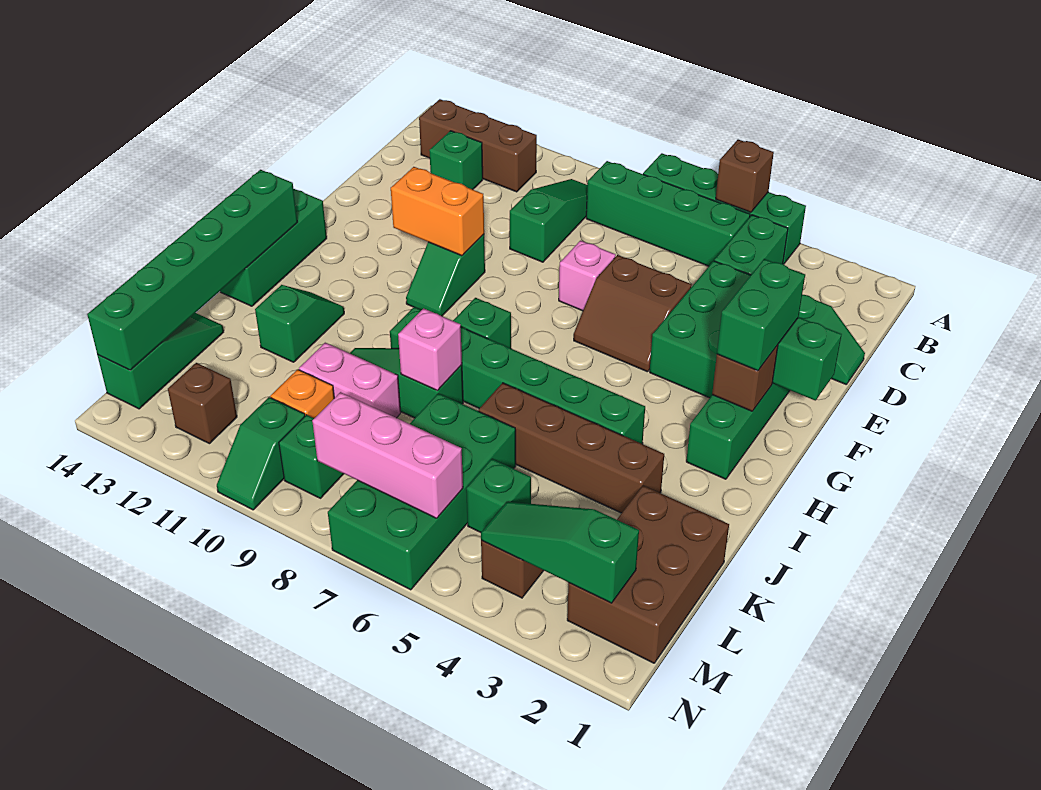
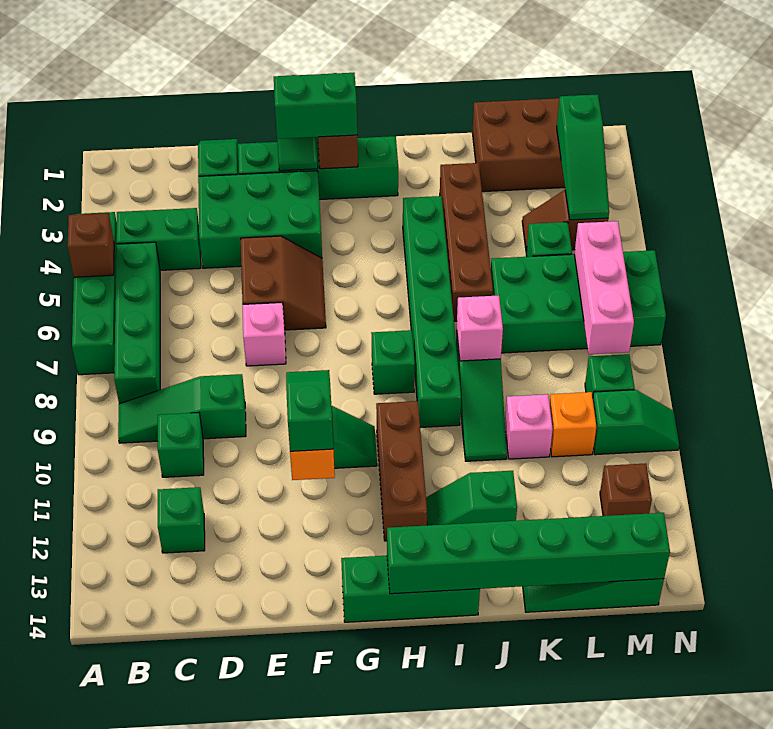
brown brick B11:B13 level 1 -> brown brick H10:H12 level 1
none -> green brick C10 level 1
none -> green slope F10:F11 level 3 top 11
pink brick K9:K10 level 1 -> pink brick K10 level 1

